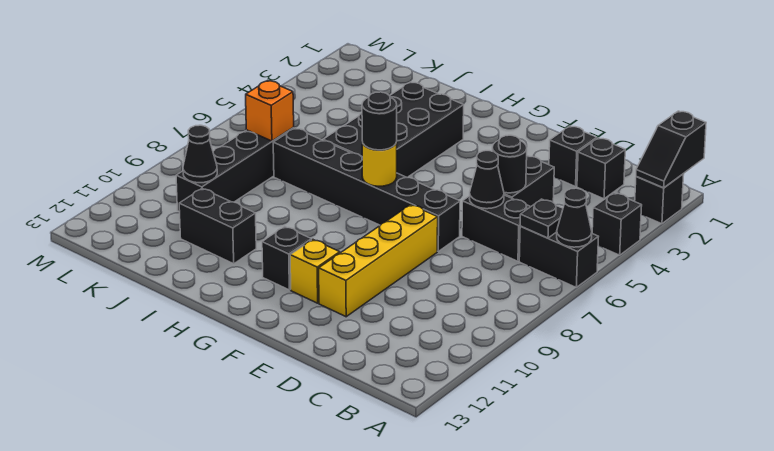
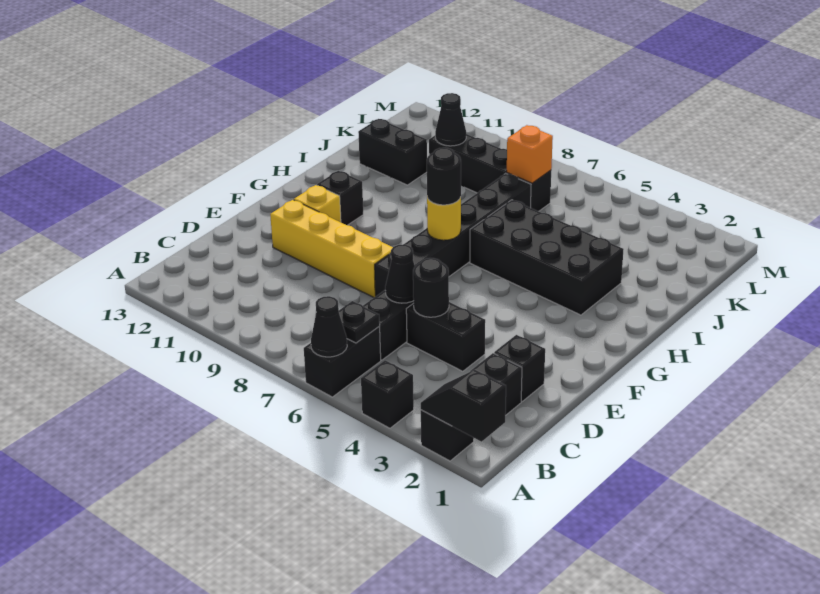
black brick I11:J11 level 1 -> black brick J11:J12 level 1

